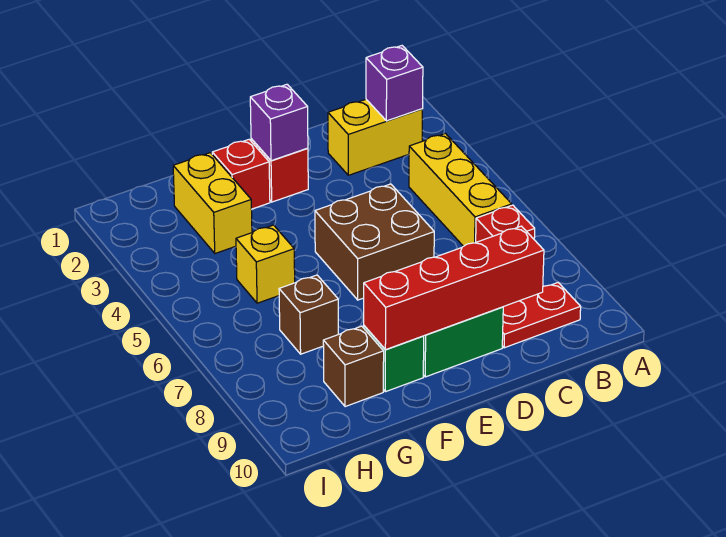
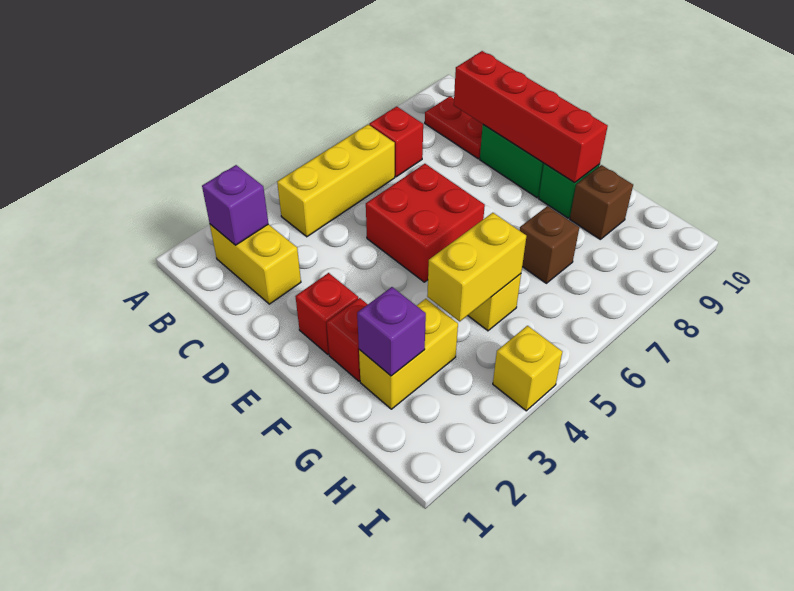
brown brick D5:E6 level 1 -> red brick D5:E6 level 1
purple brick E2 level 2 -> purple brick G2 level 2
none -> yellow brick G4:G5 level 2
none -> yellow brick I4 level 1

